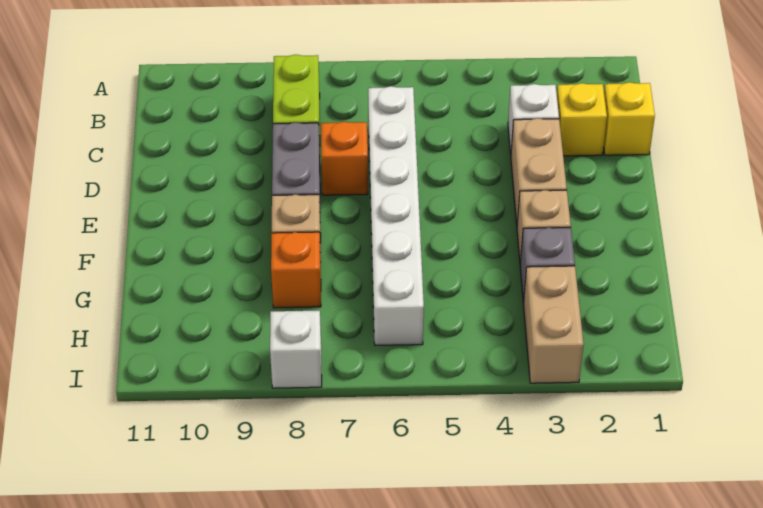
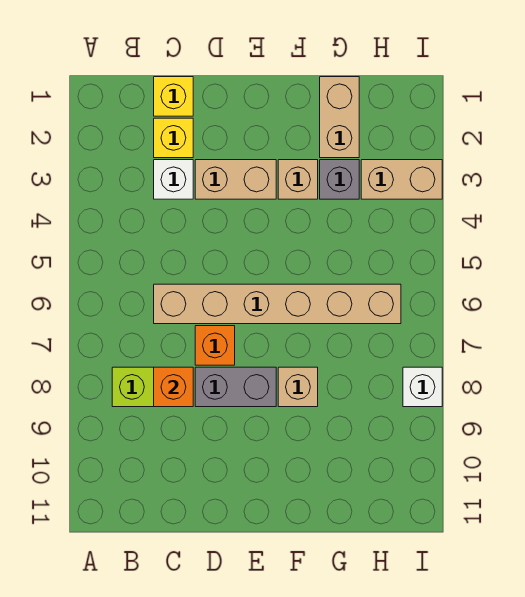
white brick C6:H6 level 1 -> tan brick C6:H6 level 1
none -> tan brick G1:G2 level 1
orange brick G8 level 1 -> orange brick C8 level 2

